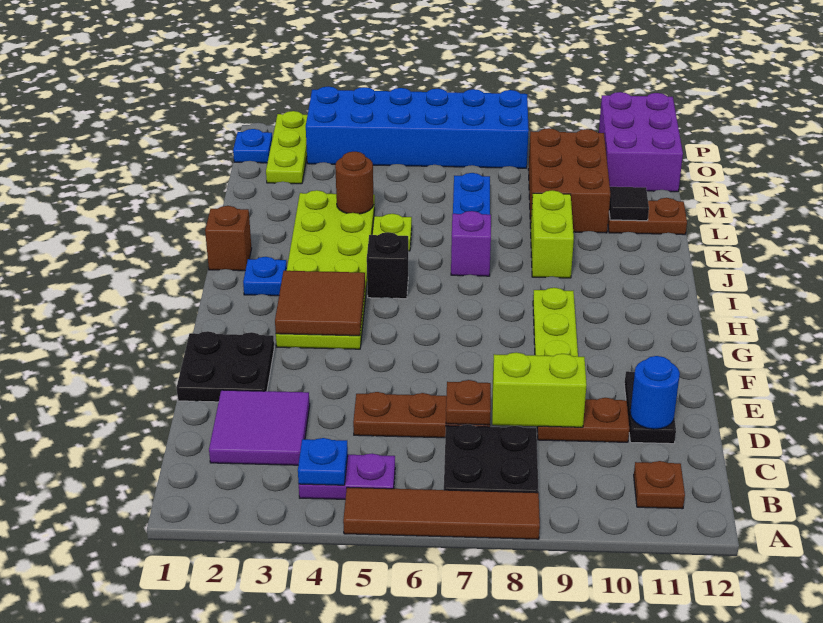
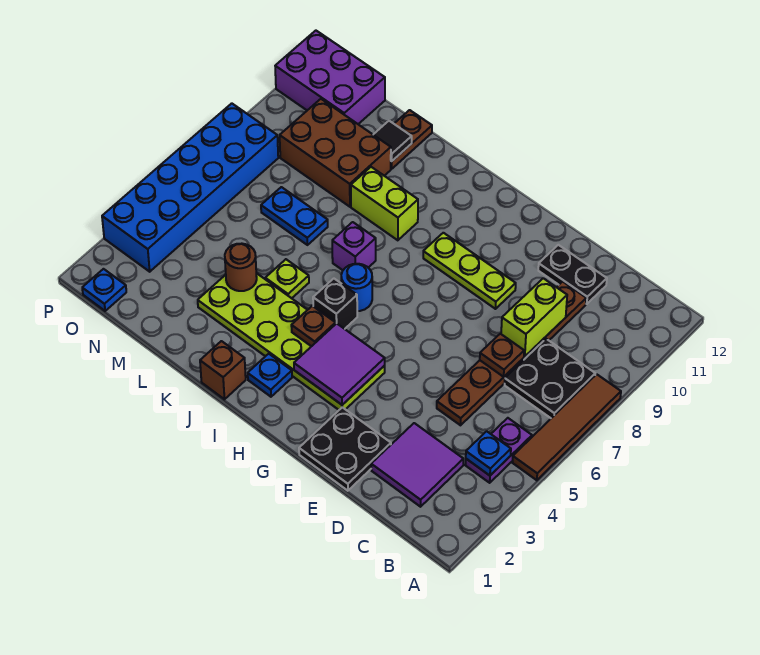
brown plate B11 level 1 -> brown plate I4 level 2
blue round brick D11 level 2 -> blue round brick I6 level 1
brown tile G3:H4 level 2 -> purple tile G3:H4 level 2
lime plate N2:P2 level 1 -> none

